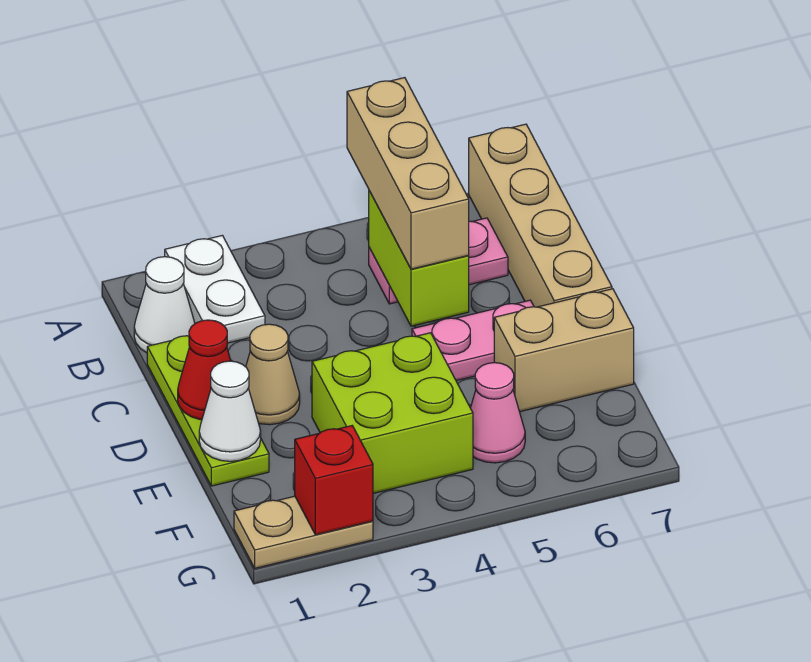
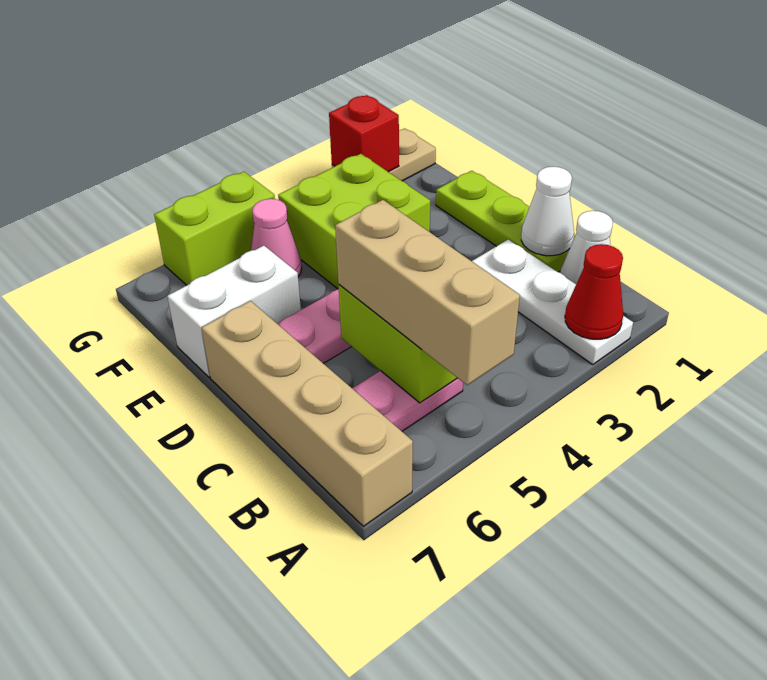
white plate A2:B2 level 1 -> white plate A2:C2 level 1
red cone D1 level 2 -> red cone A2 level 2
tan cone D2 level 1 -> none
white cone E1 level 2 -> white cone C1 level 2
tan brick E6:E7 level 1 -> white brick E6:E7 level 1
none -> lime brick G5:G6 level 1

